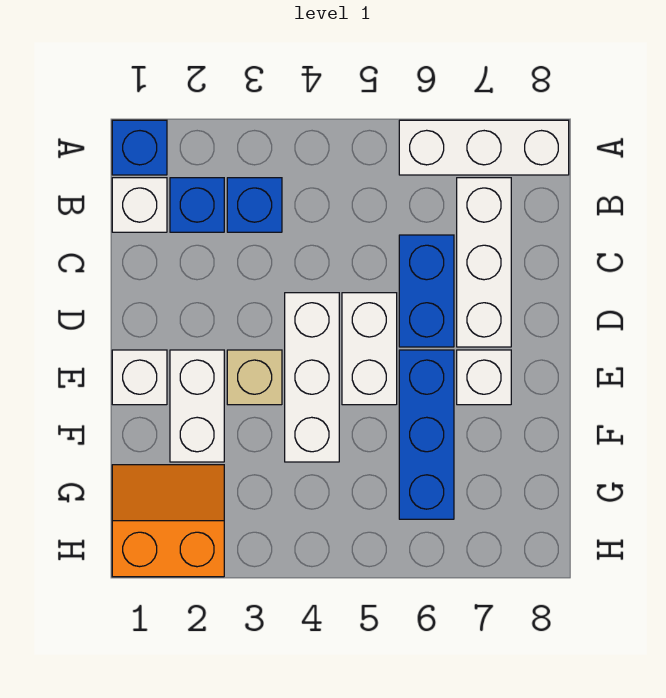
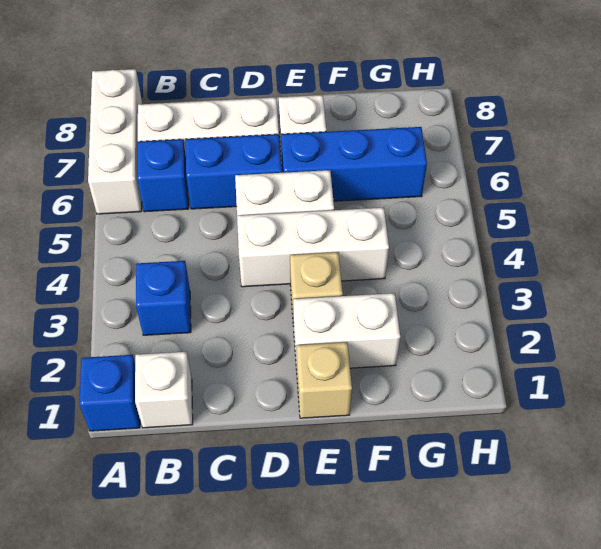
blue brick B2 level 1 -> blue brick B6 level 1
white brick E1 level 1 -> tan brick E1 level 1
orange slope G1:H2 level 1 top H -> none

